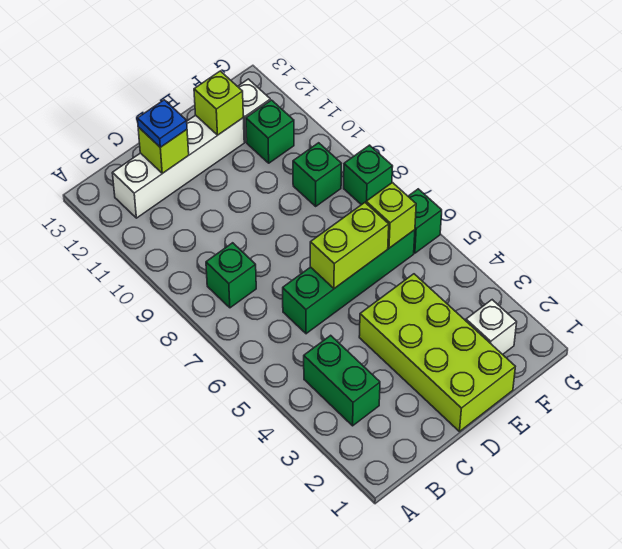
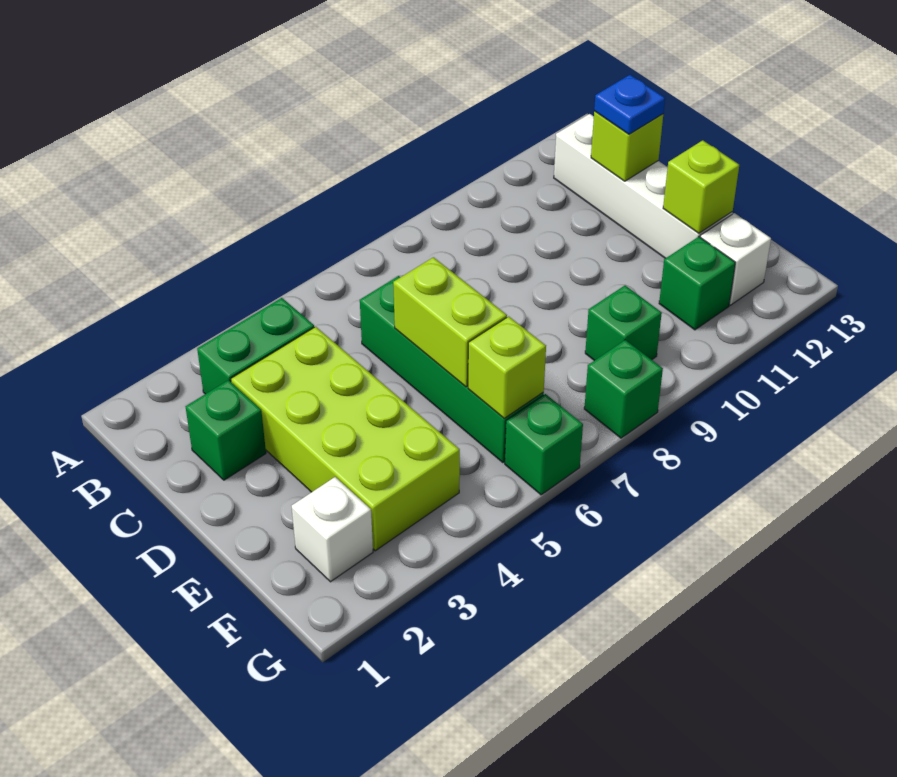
green brick B8 level 1 -> green brick C2 level 1
lime brick D1:E4 level 1 -> lime brick C3:F4 level 1

